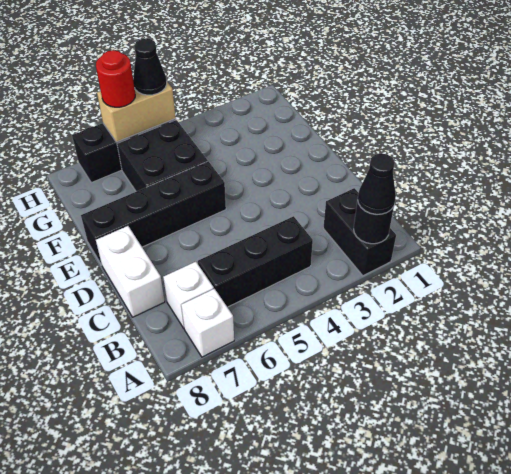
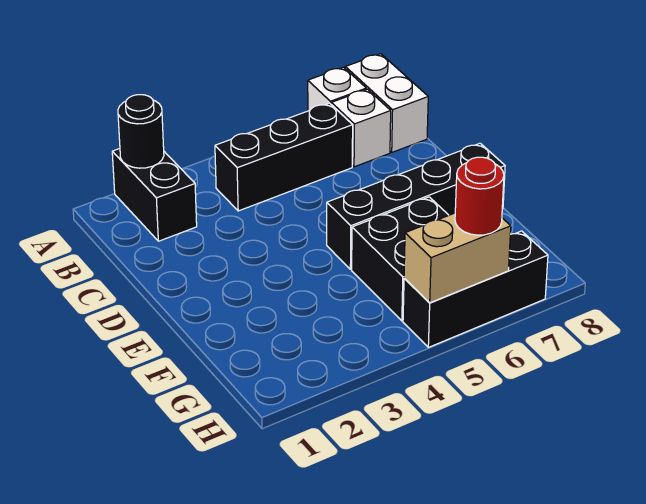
black cone A2 level 3 -> none
white brick C8:D8 level 1 -> white brick A8:B8 level 1
black cone H5 level 3 -> none

